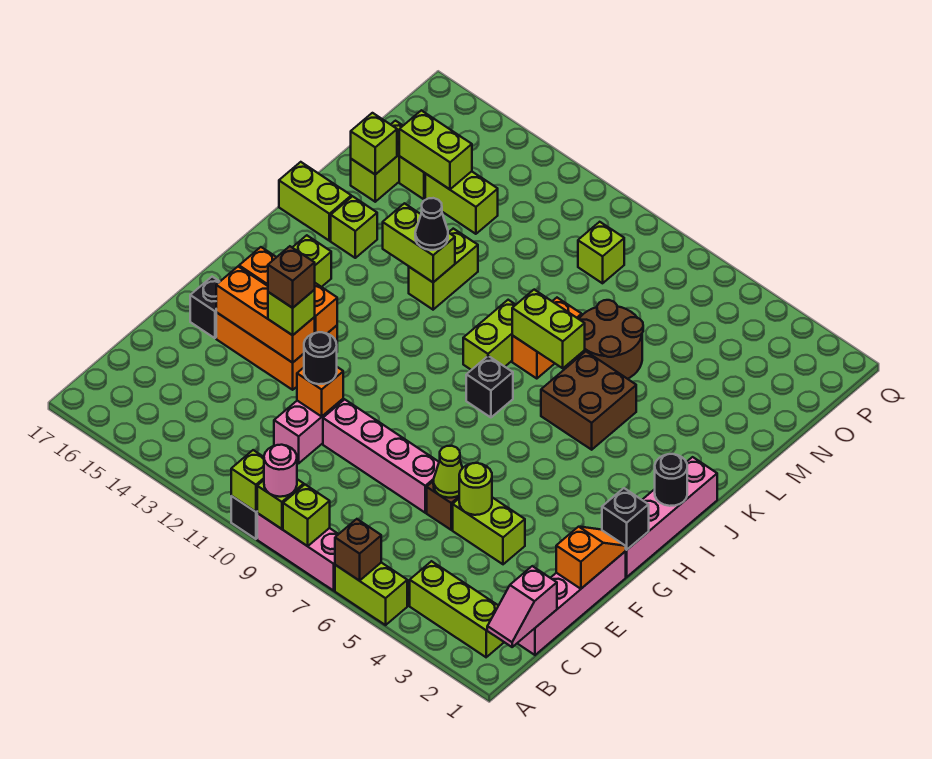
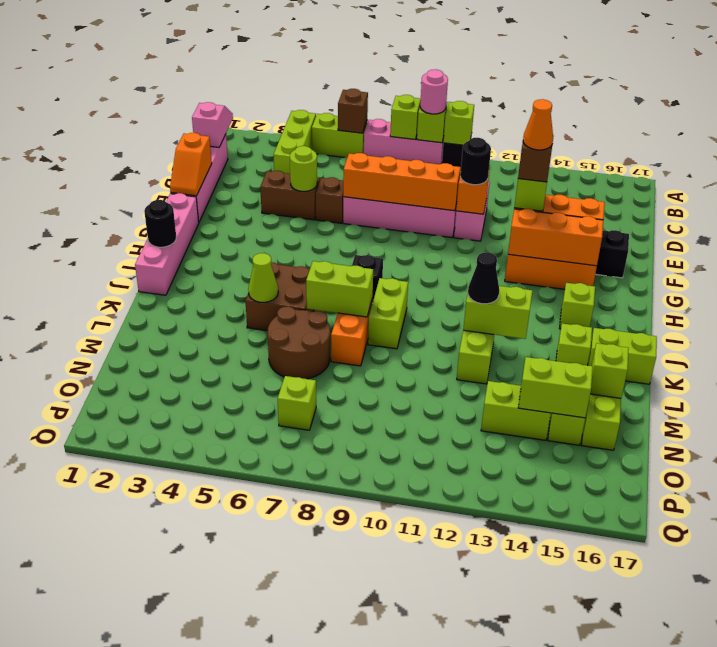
lime brick B2:B4 level 1 -> lime brick A4:C4 level 1
lime brick E4:E5 level 1 -> brown brick E4:E5 level 1
lime cone E6 level 2 -> lime cone K5 level 2
none -> orange brick E7:E10 level 2
none -> orange cone F13 level 5
black brick G1 level 2 -> none
lime brick O9 level 1 -> lime brick O7 level 1

